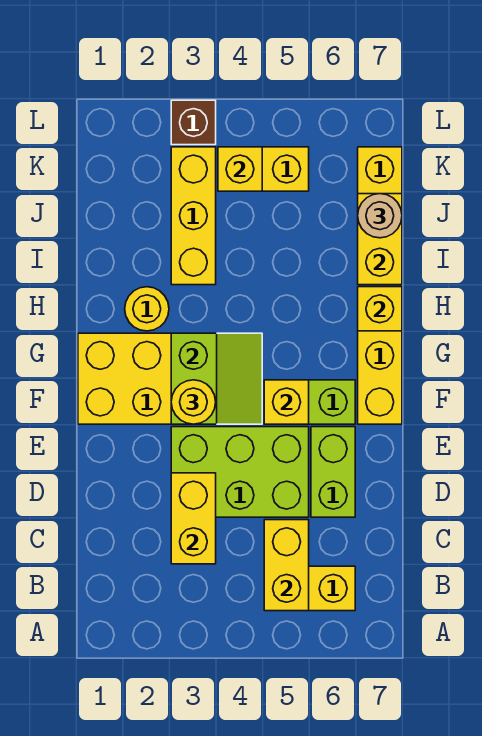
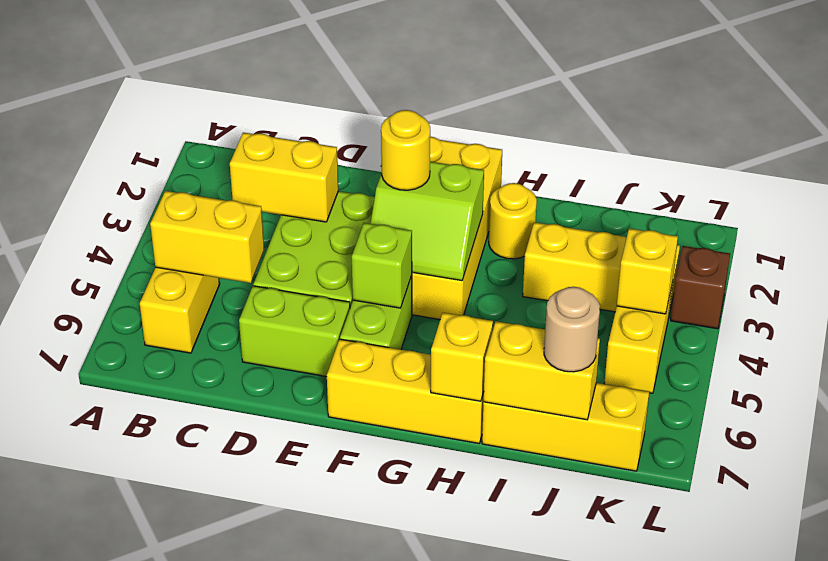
yellow brick F5 level 2 -> lime brick F5 level 2

